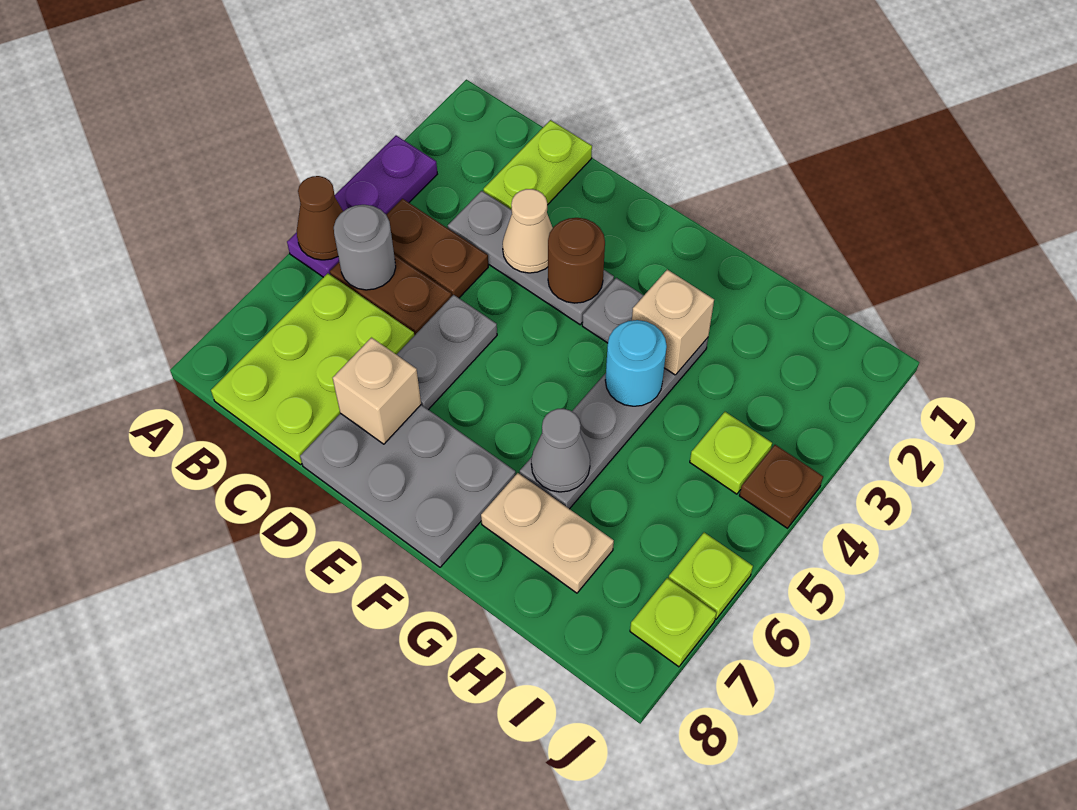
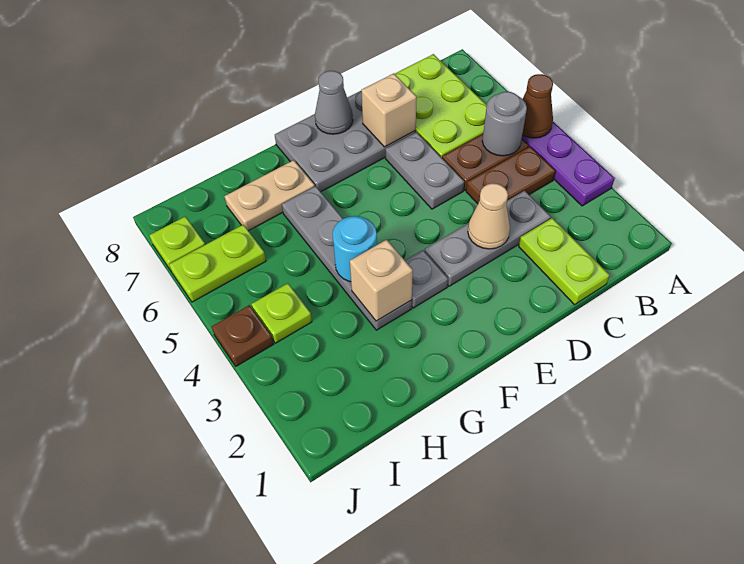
brown round brick E3 level 2 -> none
grey cone G6 level 2 -> grey cone E8 level 2
lime plate J6 level 1 -> lime plate I6:J6 level 1

